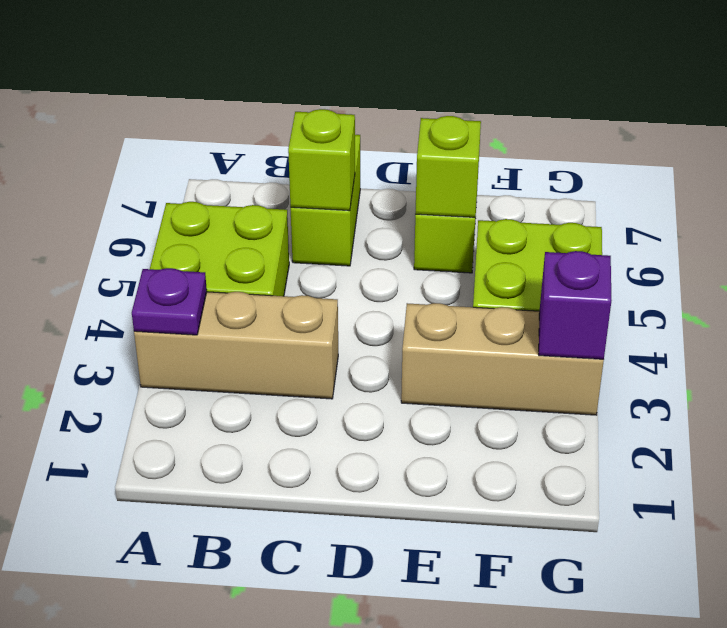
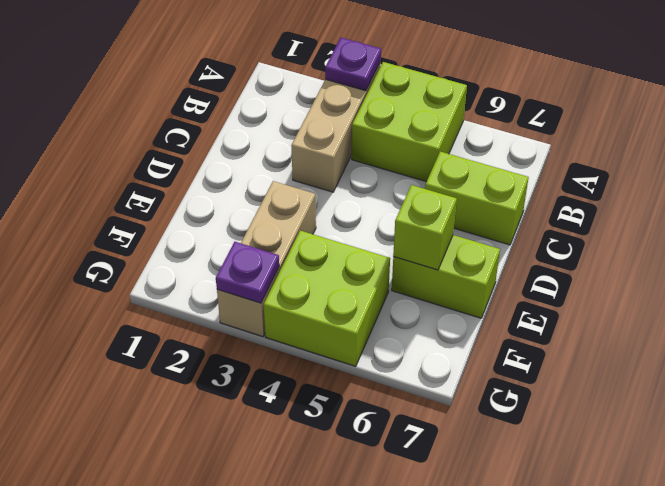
lime brick C6 level 2 -> none
purple brick G3 level 2 -> purple plate G3 level 2

